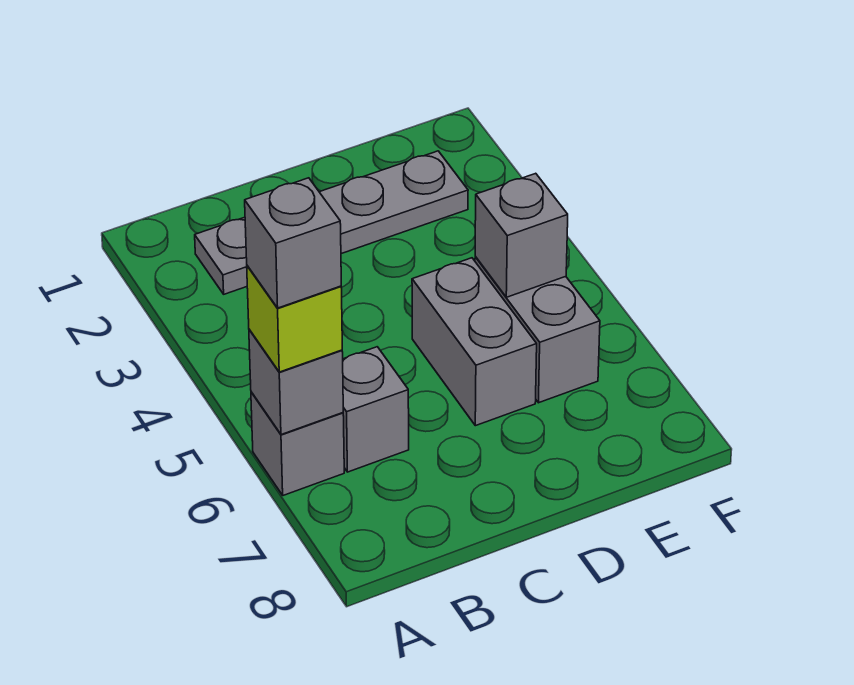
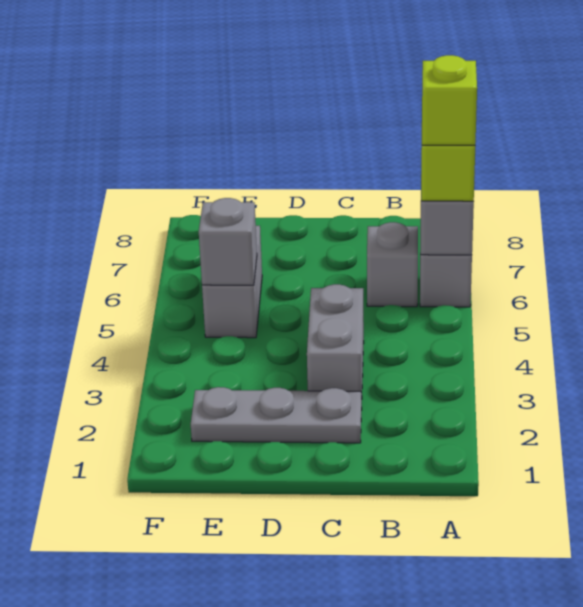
grey brick A6 level 4 -> lime brick A6 level 4
grey plate B2:E2 level 1 -> grey plate C2:E2 level 1
grey brick D5:D6 level 1 -> grey brick C3:C4 level 1

